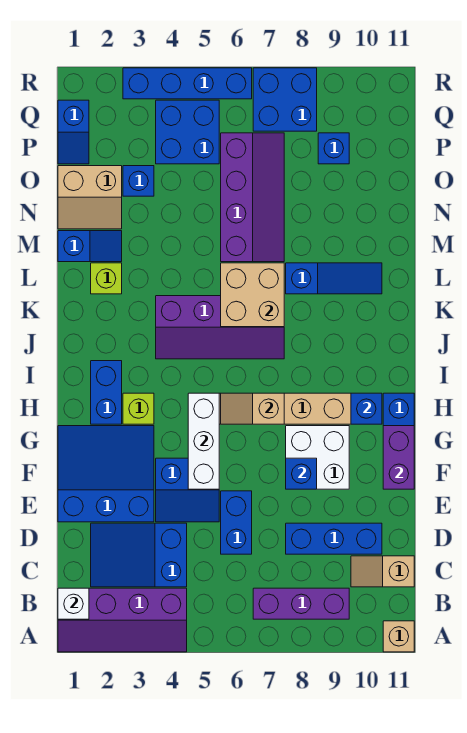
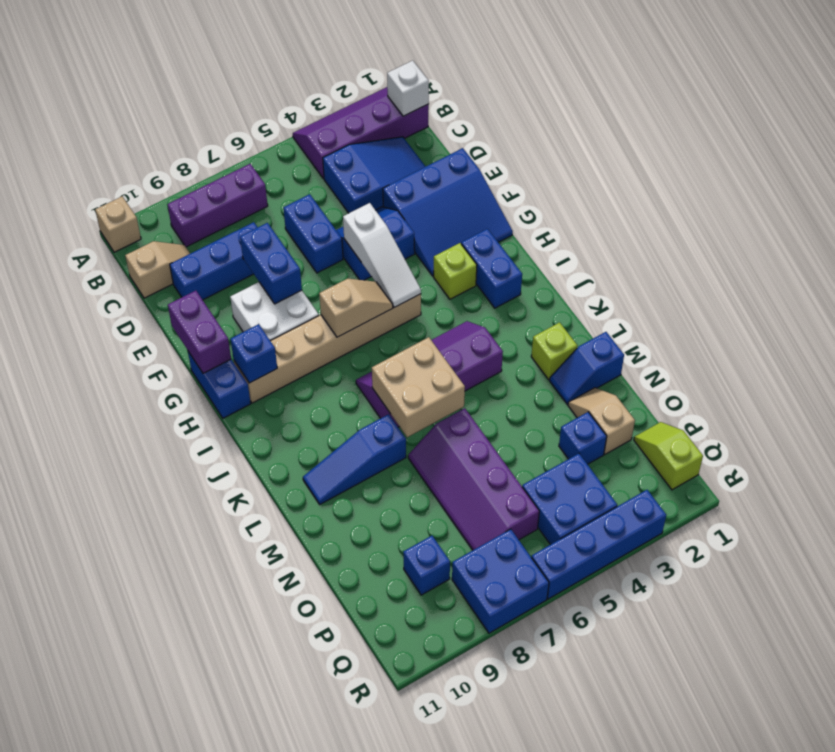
white brick F5:H5 level 2 -> white slope F5:H5 level 2 top F
blue brick F8 level 2 -> blue brick E8:F8 level 2
tan slope N1:O2 level 1 top O -> tan slope N2:O2 level 1 top O
blue slope P1:Q1 level 1 top Q -> lime slope P1:Q1 level 1 top Q

